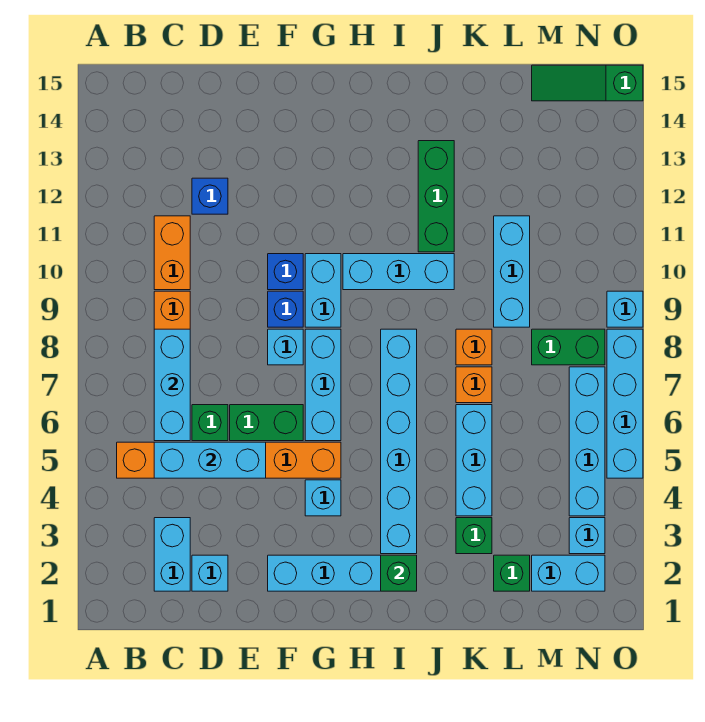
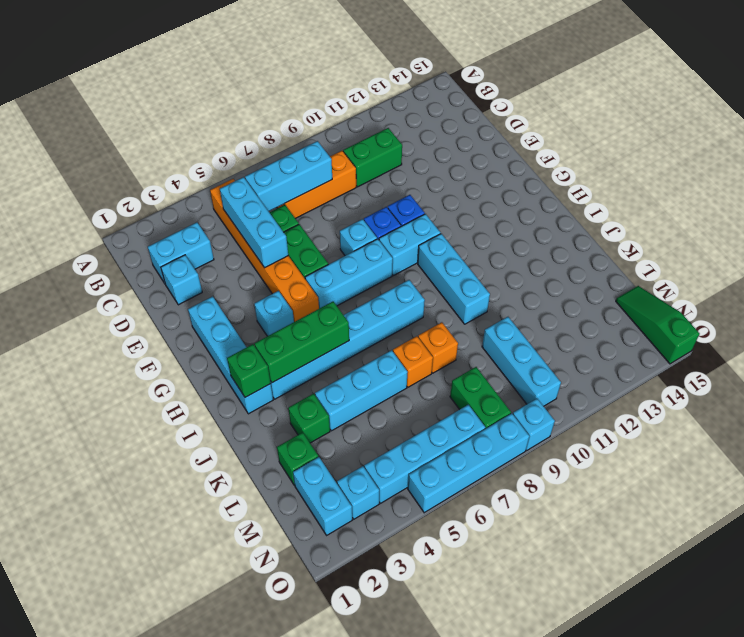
orange brick C10:C11 level 1 -> green brick C10:C11 level 1
blue brick D12 level 1 -> none
green brick J11:J13 level 1 -> green brick I3:I5 level 2
cyan brick L9:L11 level 1 -> cyan brick L10:N10 level 1

